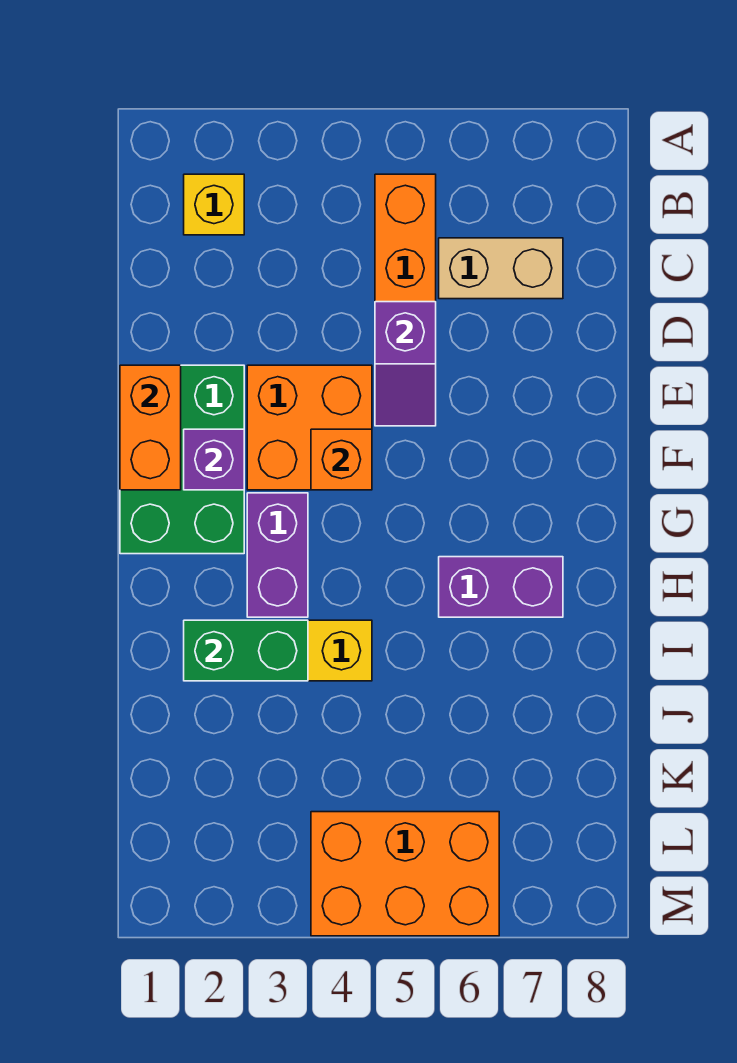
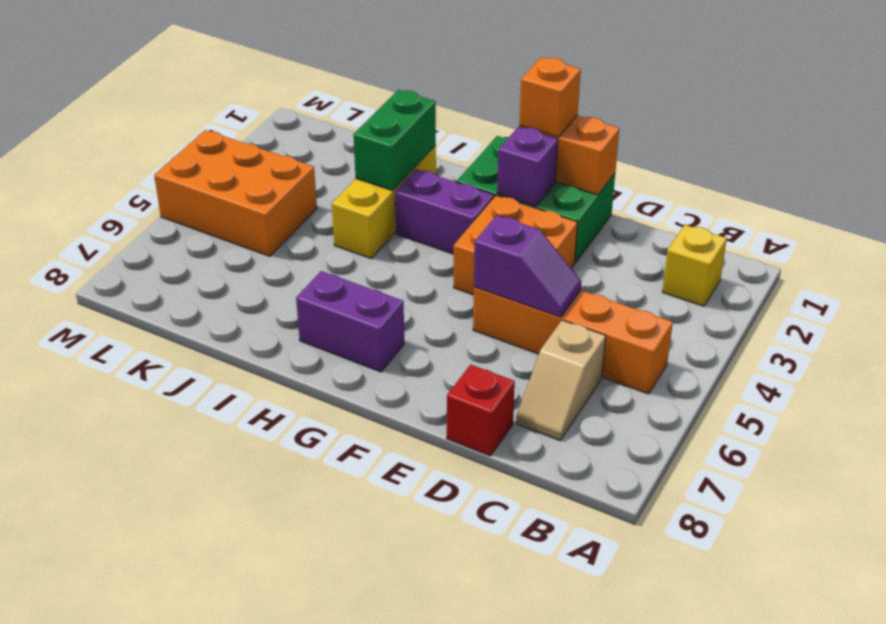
tan brick C6:C7 level 1 -> tan slope C6:C7 level 1 top 6
purple slope D5:E5 level 2 top D -> purple slope D5:E5 level 2 top E
none -> red brick D8 level 1
orange brick F4 level 2 -> orange brick F1 level 3
purple brick H6:H7 level 1 -> purple brick G7:H7 level 1
orange brick L4:M6 level 1 -> orange brick K4:M5 level 1

